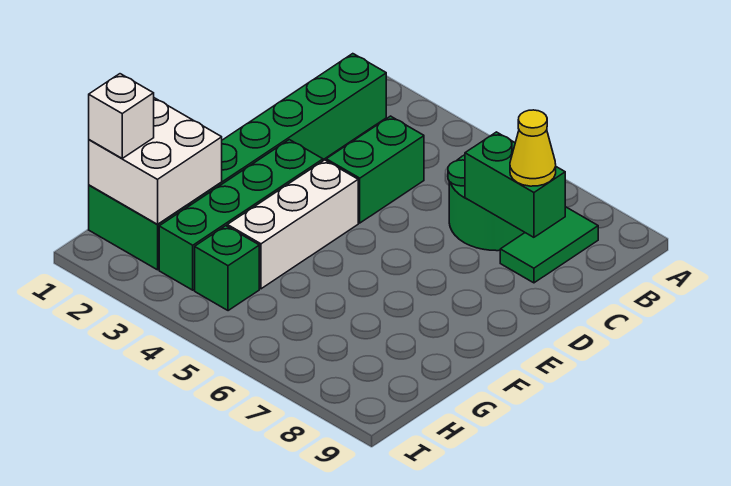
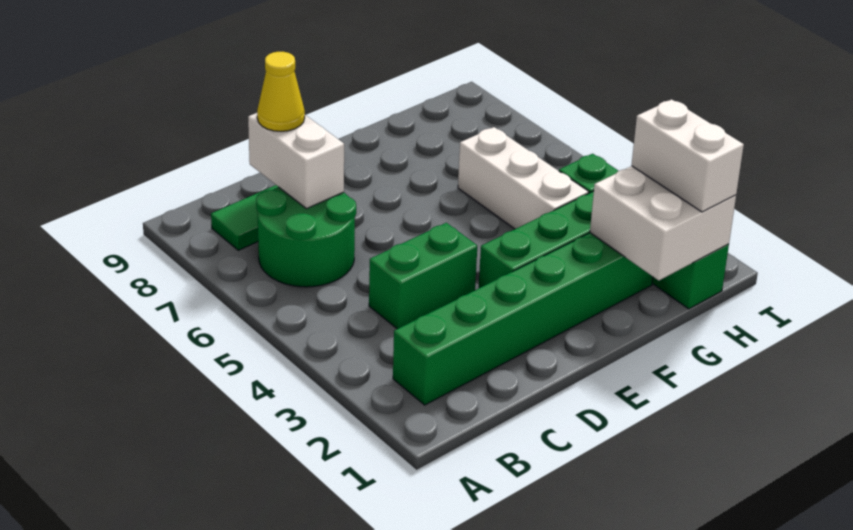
green brick C7:C8 level 2 -> white brick C7:C8 level 2
white brick E4:G4 level 1 -> white brick G4:G6 level 1
white brick H1 level 3 -> white brick H1:H2 level 3

